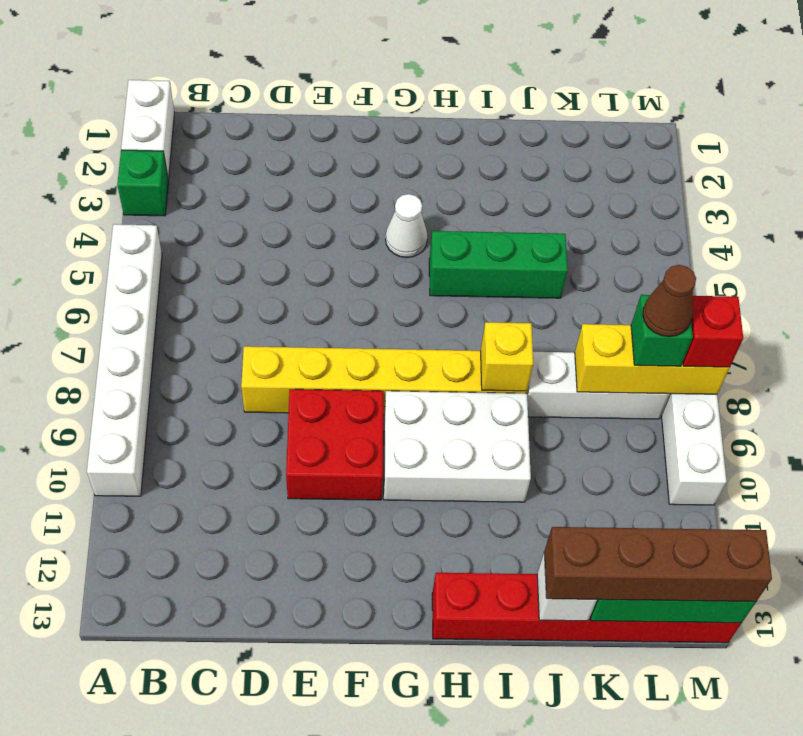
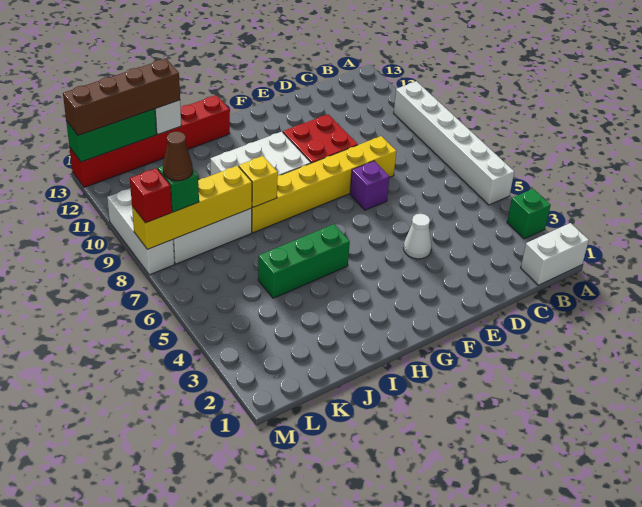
white brick A1:A2 level 1 -> white brick A1:B1 level 1
none -> purple brick E7 level 1
white cone G4 level 1 -> white cone E4 level 1
yellow brick K8:M8 level 2 -> yellow brick J8:M8 level 2

